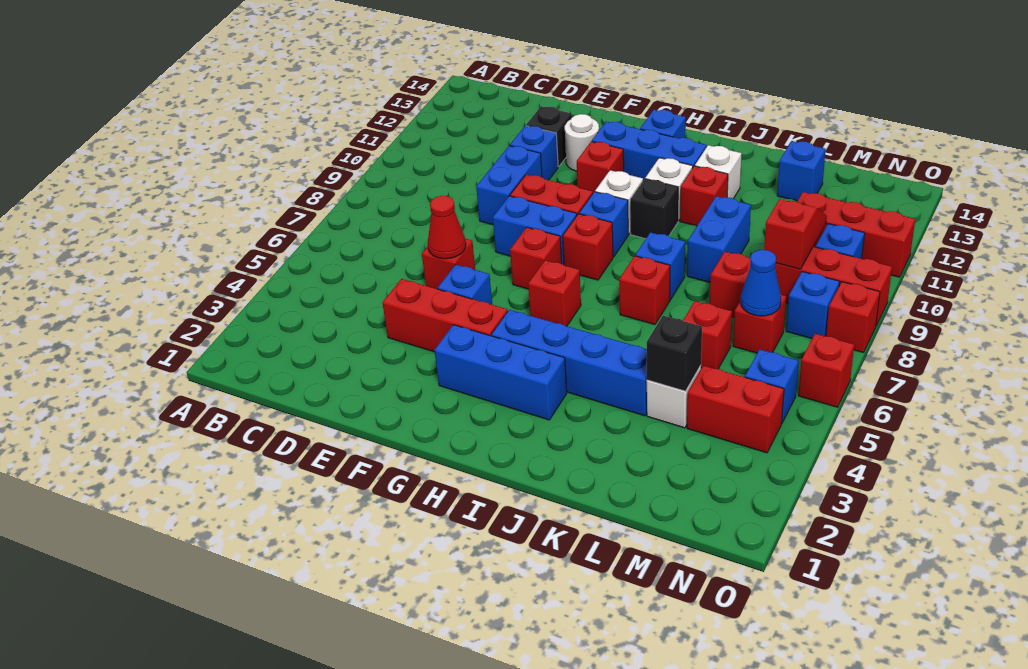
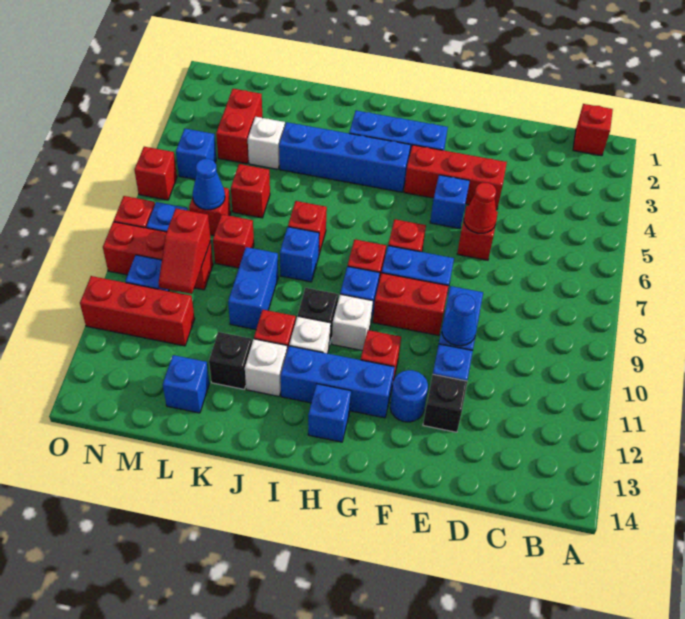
none -> blue cone E10 level 2
white round brick F12 level 1 -> blue round brick F12 level 1
red brick H6 level 1 -> red brick B1 level 1
black brick L4 level 2 -> black brick K12 level 1
red brick M4:N4 level 1 -> red brick M3:M4 level 1

